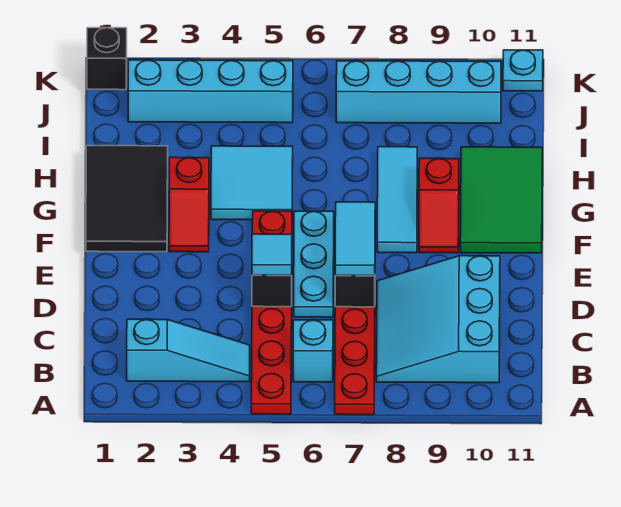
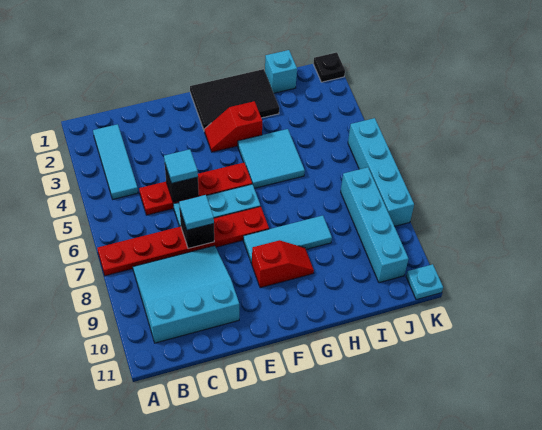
red plate A5:F5 level 1 -> red plate C5:F5 level 1
cyan slope B2:B4 level 1 top 2 -> cyan tile B2:B4 level 1
cyan brick B6 level 1 -> cyan brick I1 level 1
cyan tile D7:E7 level 3 -> cyan tile D7 level 3
red slope F9:G9 level 1 top G -> red slope F9:G9 level 1 top F
green tile F10:H11 level 1 -> none
cyan brick J2:J5 level 1 -> cyan brick K5:K8 level 1
black brick K1 level 1 -> black plate K1 level 1

